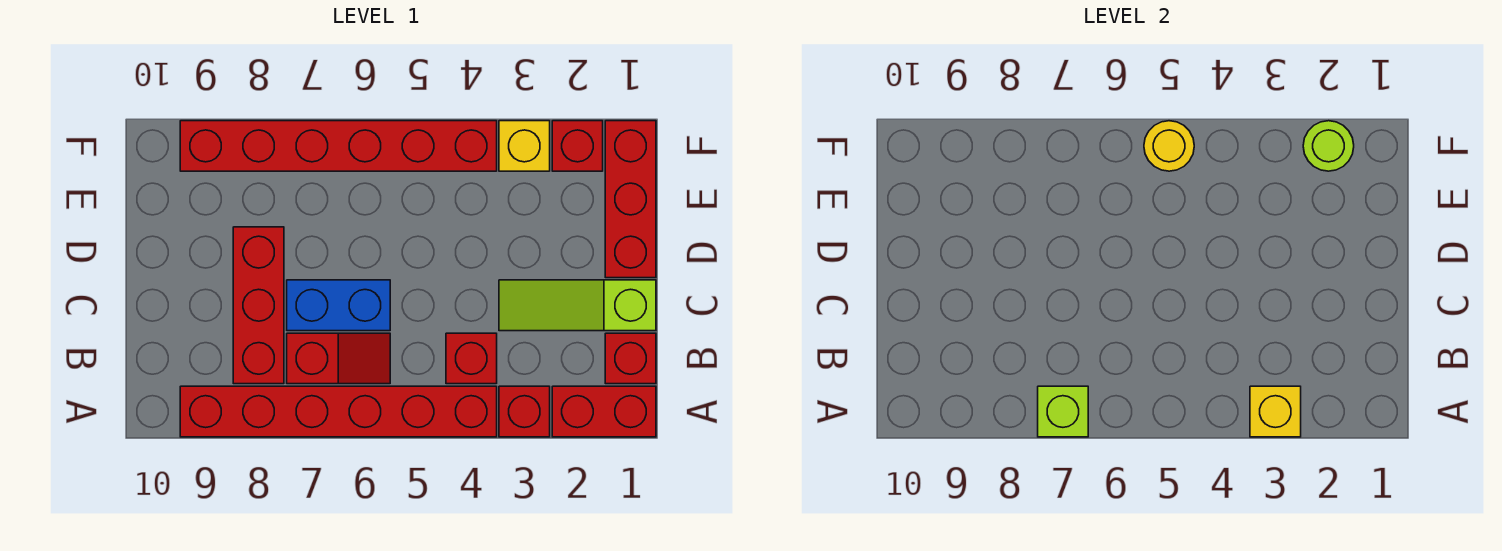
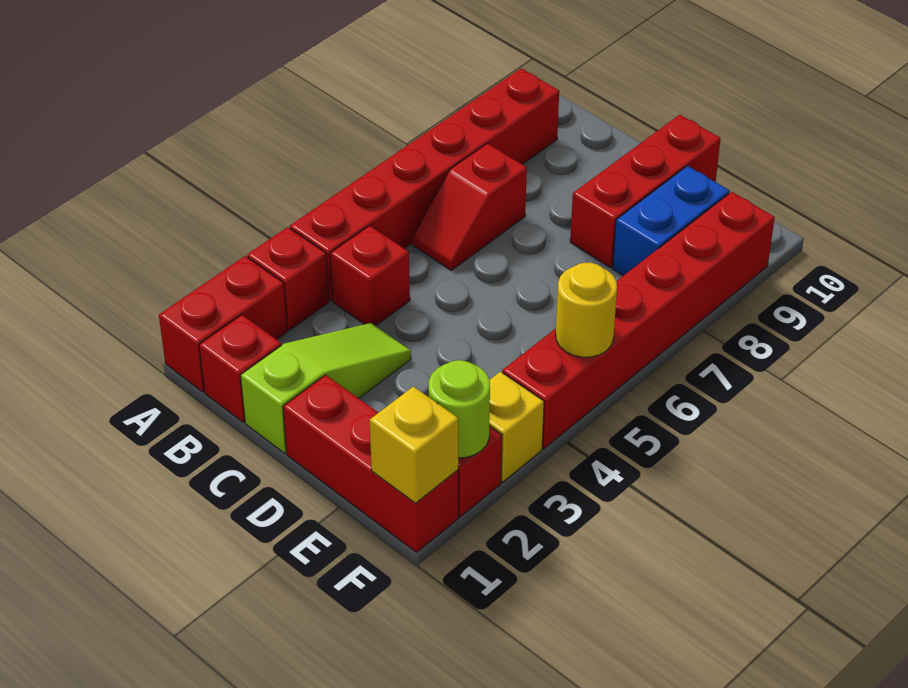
yellow brick A3 level 2 -> yellow brick F1 level 2
lime brick A7 level 2 -> none
red brick B8:D8 level 1 -> red brick D8:D10 level 1
blue brick C6:C7 level 1 -> blue brick E8:E9 level 1

